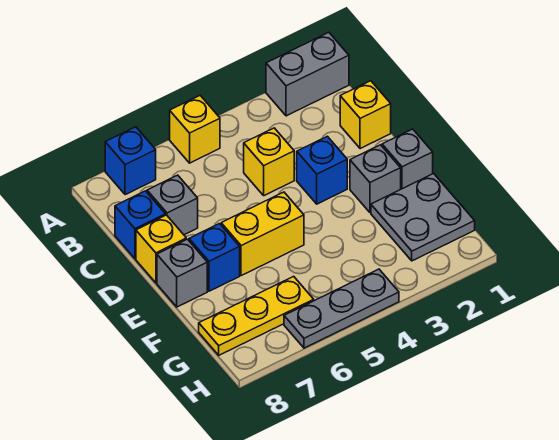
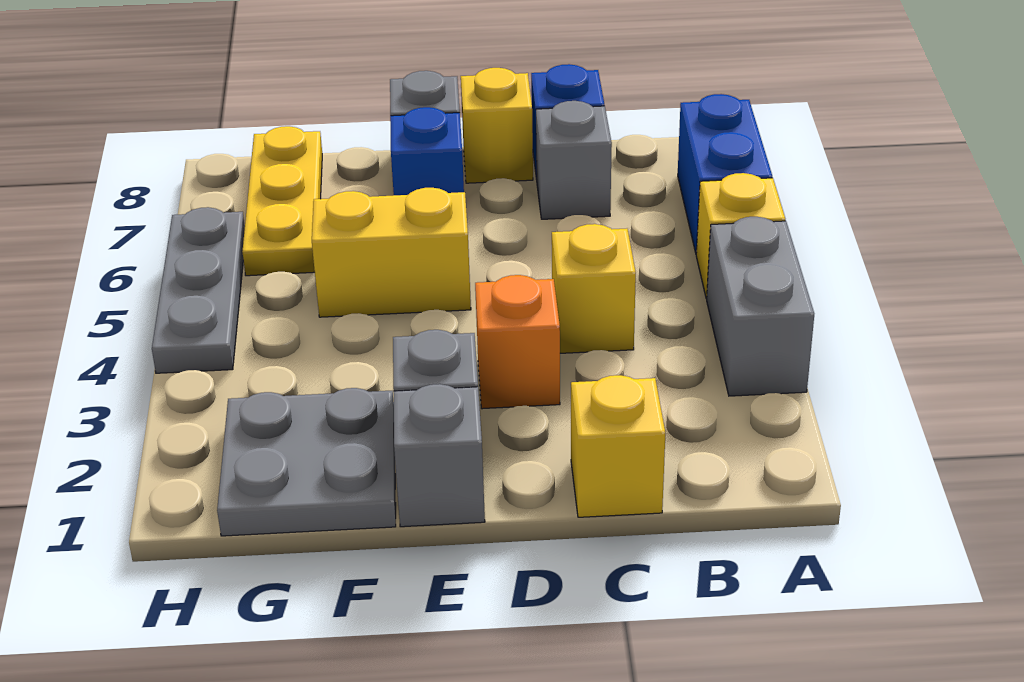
grey brick A1:A2 level 1 -> grey brick A3:A4 level 1
blue brick A7 level 1 -> blue brick A6:A7 level 1
blue brick D3 level 1 -> orange brick D3 level 1
yellow brick E5:E6 level 1 -> yellow brick E5:F5 level 1

